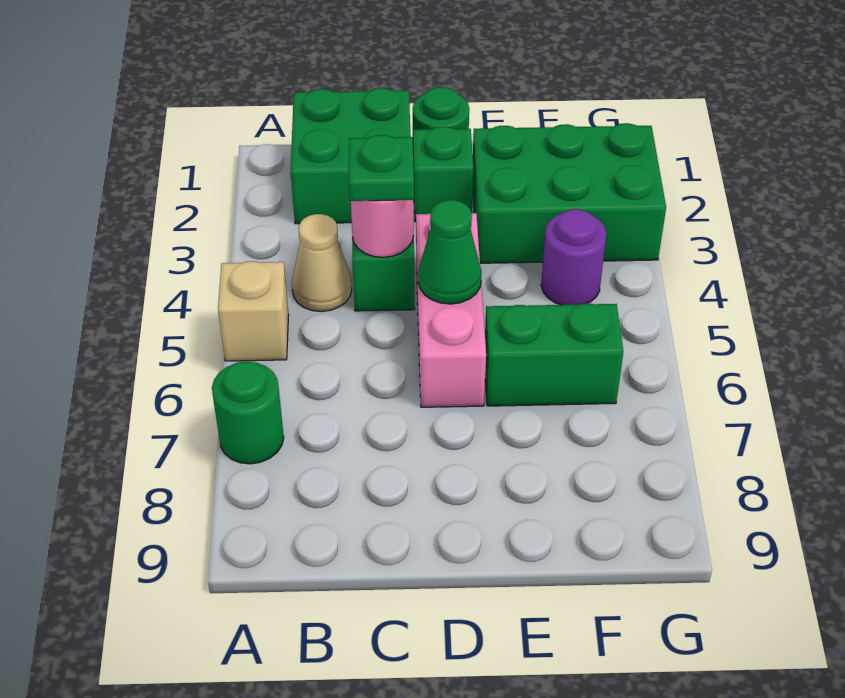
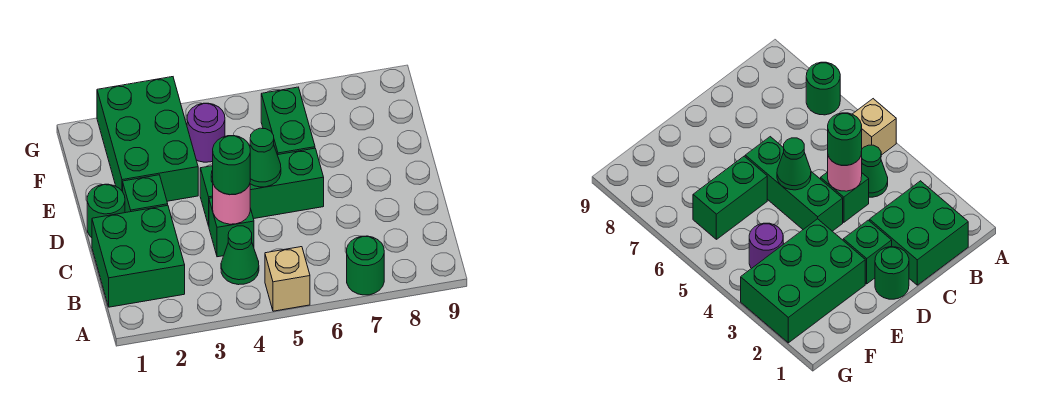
tan cone B4 level 1 -> green cone B4 level 1
green plate C4 level 3 -> green round brick C4 level 3
pink brick D4:D6 level 1 -> green brick D4:D6 level 1

